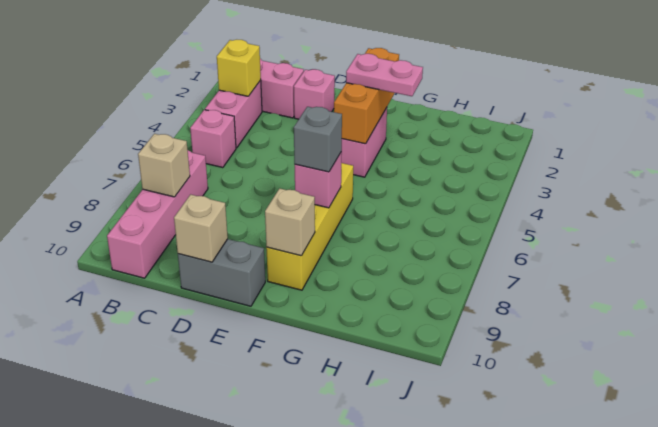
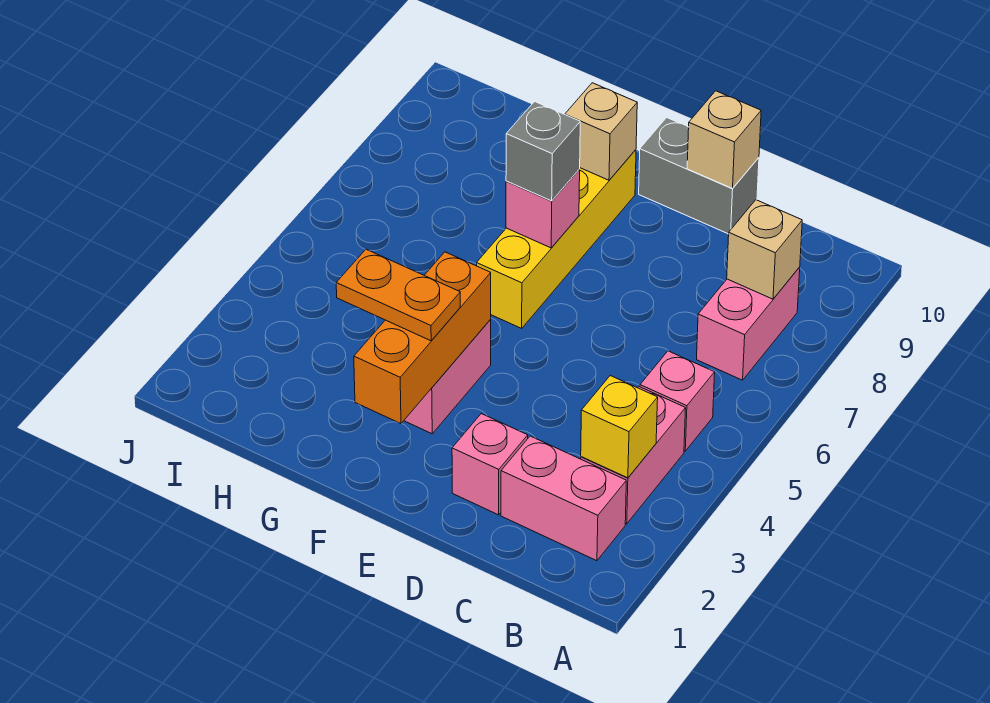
pink brick B7:B10 level 1 -> pink brick B7:B8 level 1
pink plate F3:G3 level 3 -> orange plate F3:G3 level 3

